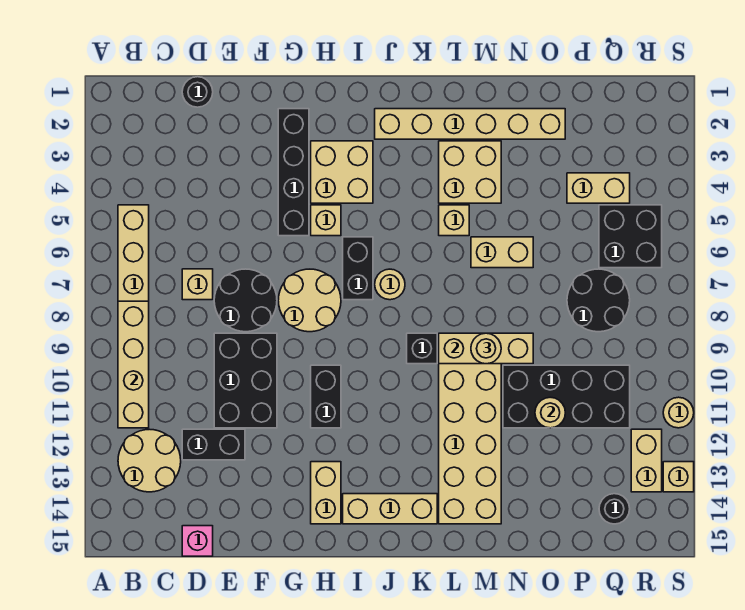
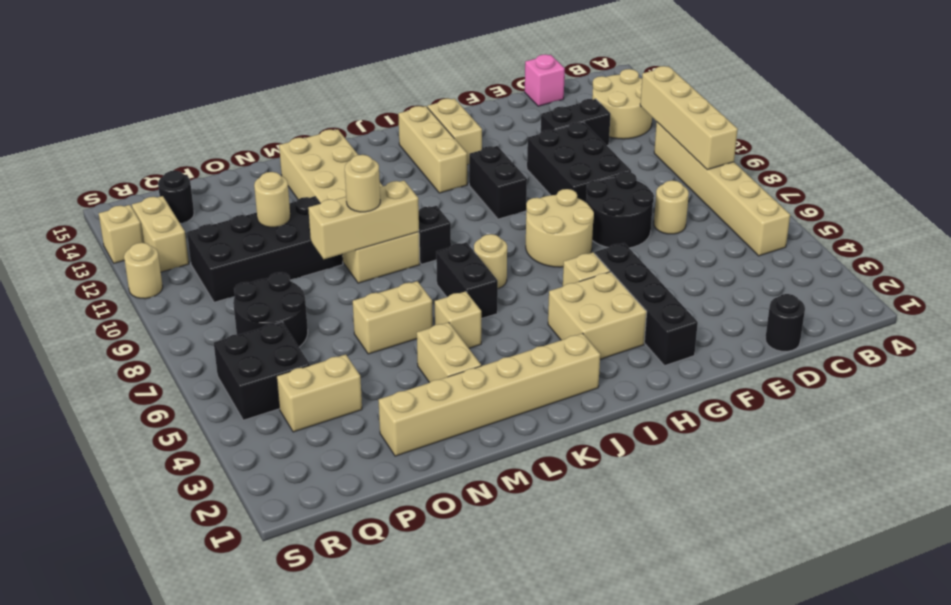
tan brick D7 level 1 -> tan round brick D7 level 1
black brick I6:I7 level 1 -> black brick K6:K7 level 1
tan brick I14:K14 level 1 -> tan brick I12:I14 level 1
tan brick L3:M4 level 1 -> tan brick M3:M4 level 1

